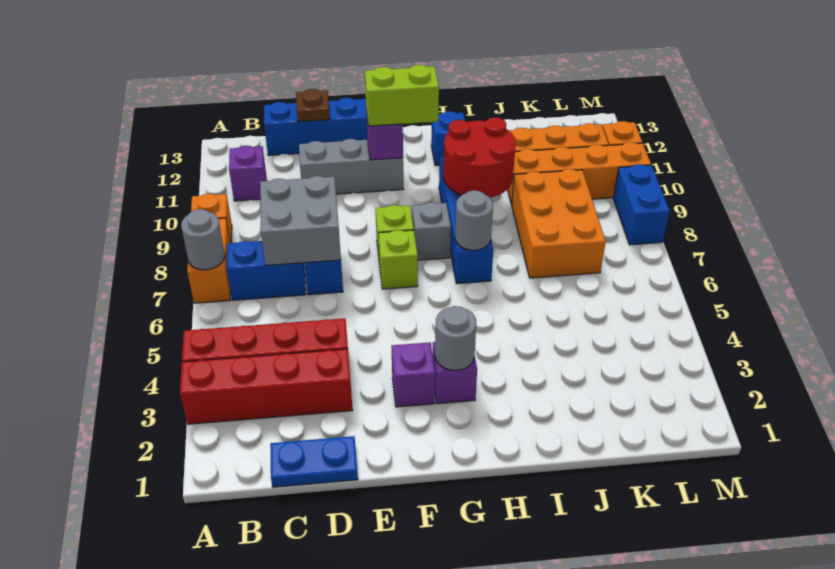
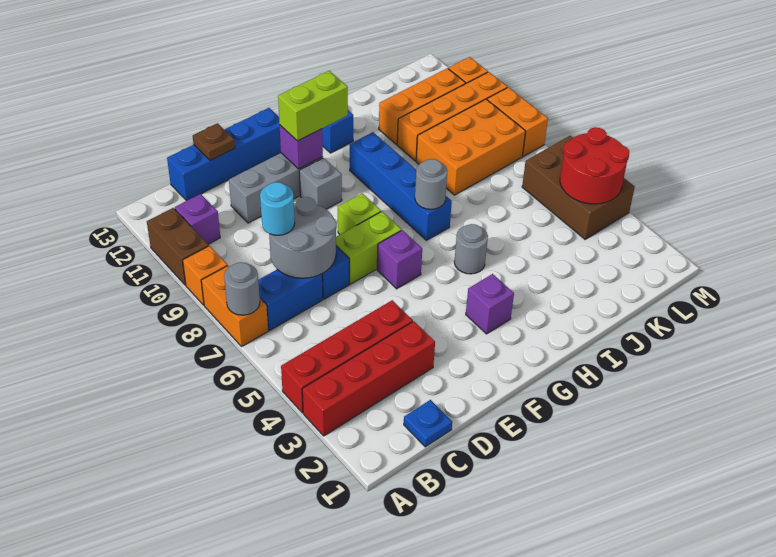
none -> brown brick A10:A11 level 1
blue plate C1:D1 level 1 -> blue plate C1 level 1
grey brick C7:D8 level 2 -> grey round brick C7:D8 level 2
none -> cyan round brick C8 level 3
purple brick F3 level 1 -> purple brick F6 level 1
lime brick F7 level 1 -> lime brick E7:F7 level 1
grey round brick G3 level 2 -> grey round brick H5 level 1
grey brick G8 level 1 -> grey brick F10 level 1
red round brick H9:I10 level 2 -> red round brick L4:M5 level 2
orange brick J7:K9 level 1 -> orange brick J8:L9 level 1
none -> brown brick L4:M6 level 1
blue brick M8:M9 level 1 -> orange brick M8:M9 level 1

